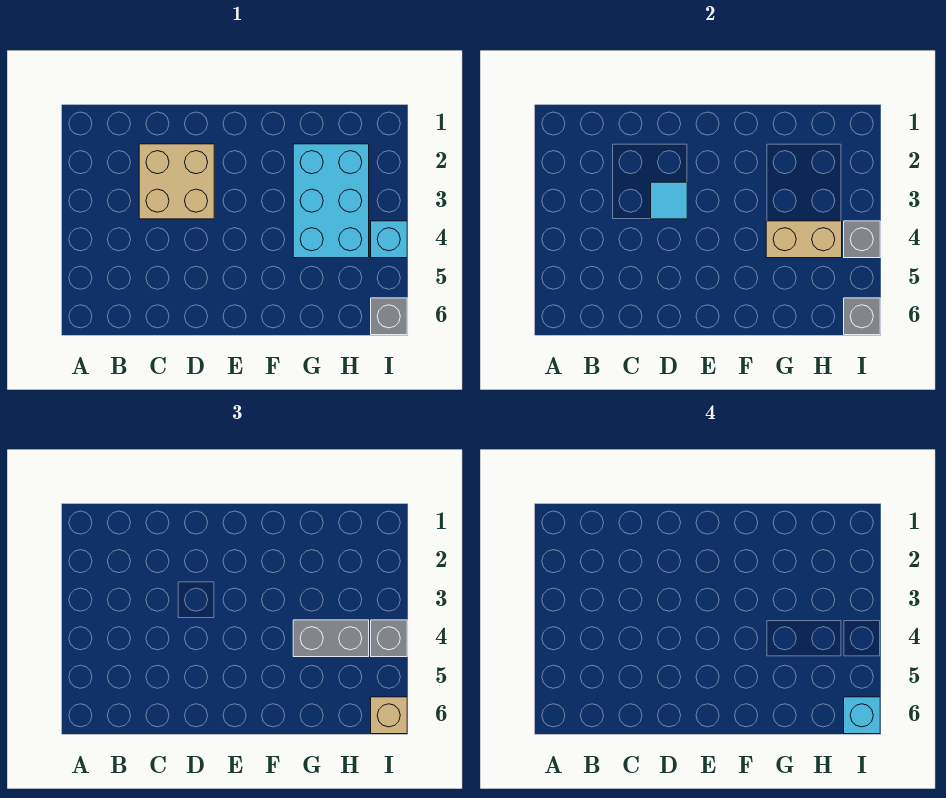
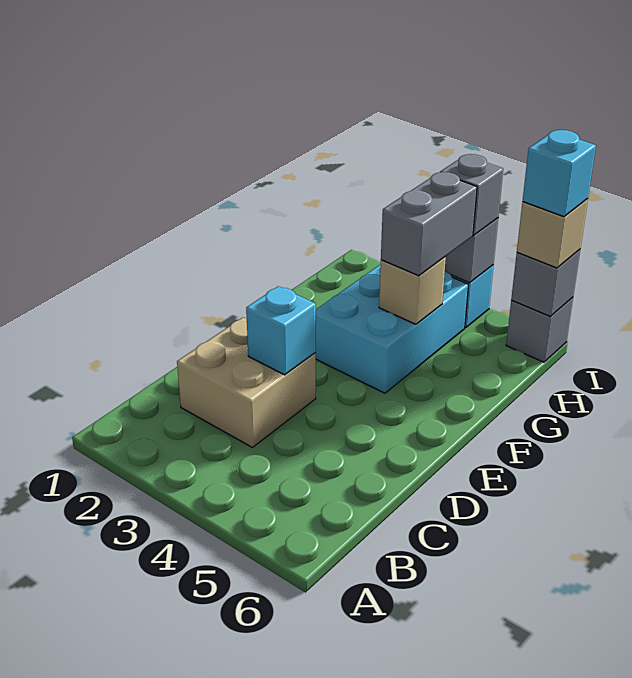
cyan tile D3 level 2 -> cyan brick D3 level 2
cyan brick G2:H4 level 1 -> cyan brick F3:H4 level 1
tan brick G4:H4 level 2 -> tan brick G4 level 2

